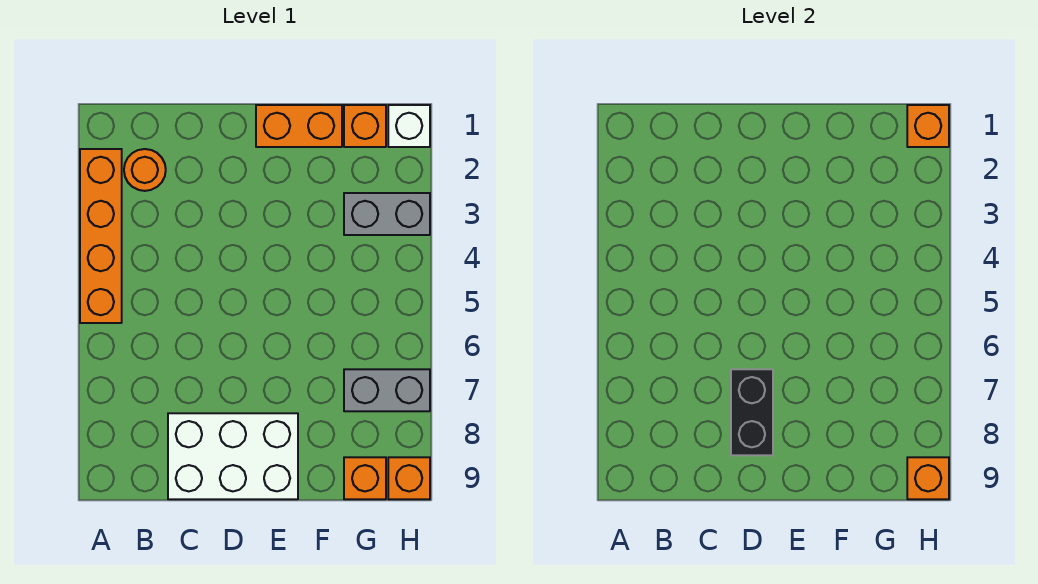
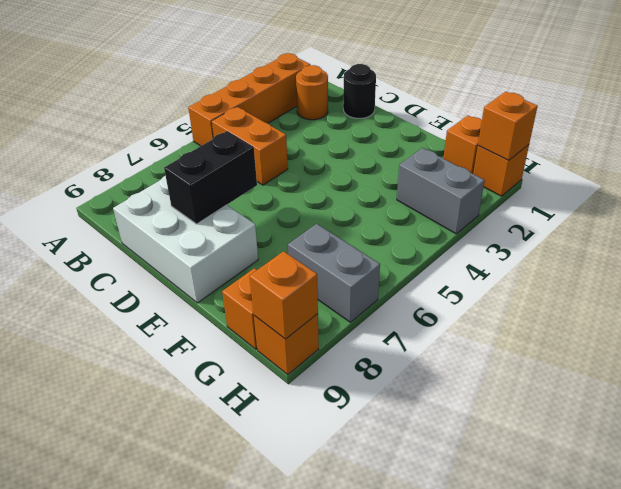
none -> black round brick C1 level 1
orange brick E1:F1 level 1 -> orange brick B5:C5 level 1
white brick H1 level 1 -> orange brick H1 level 1

